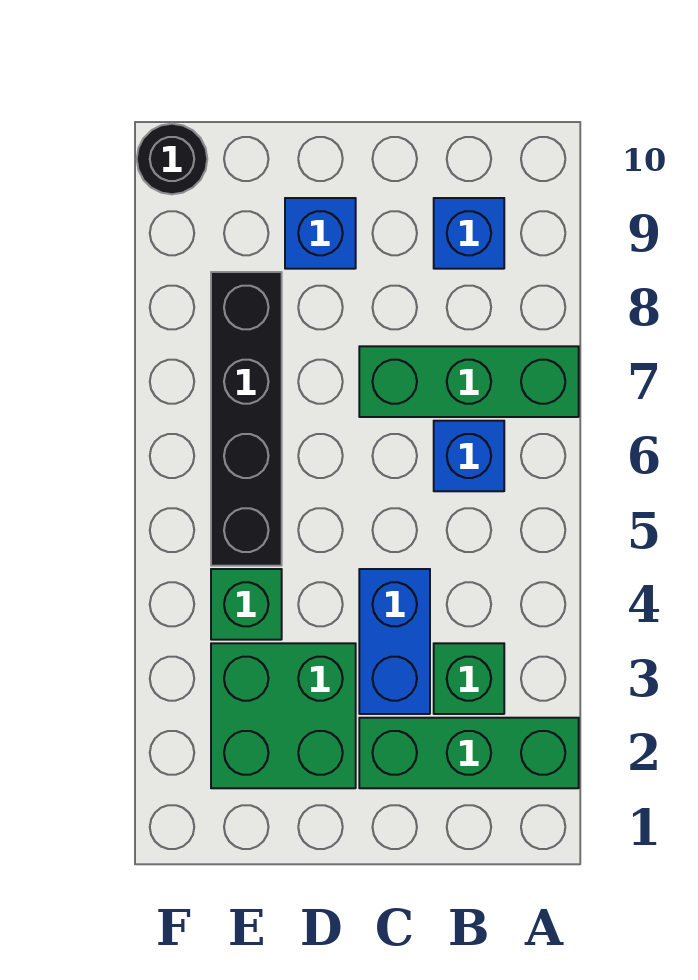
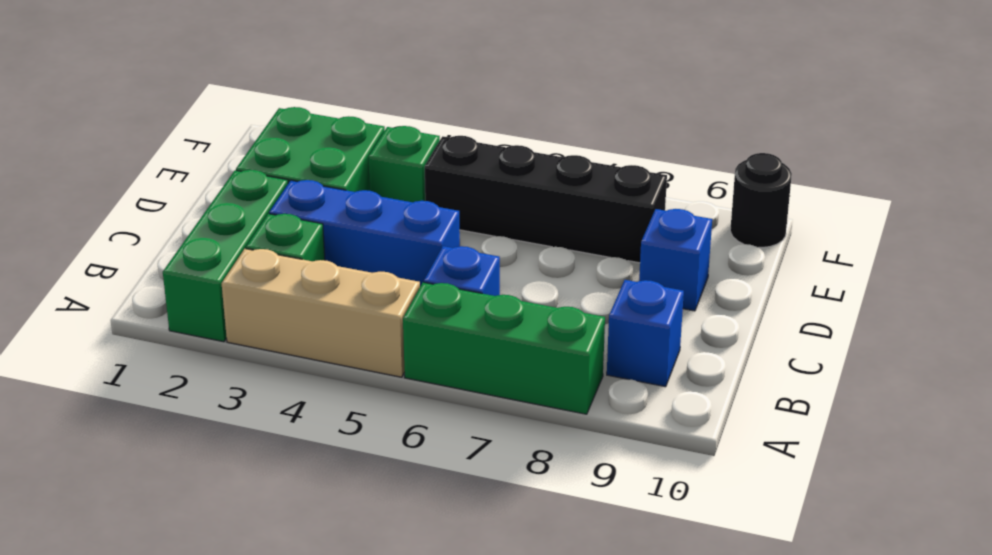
none -> tan brick A3:A5 level 1
green brick A7:C7 level 1 -> green brick A6:A8 level 1
blue brick C3:C4 level 1 -> blue brick C3:C5 level 1

